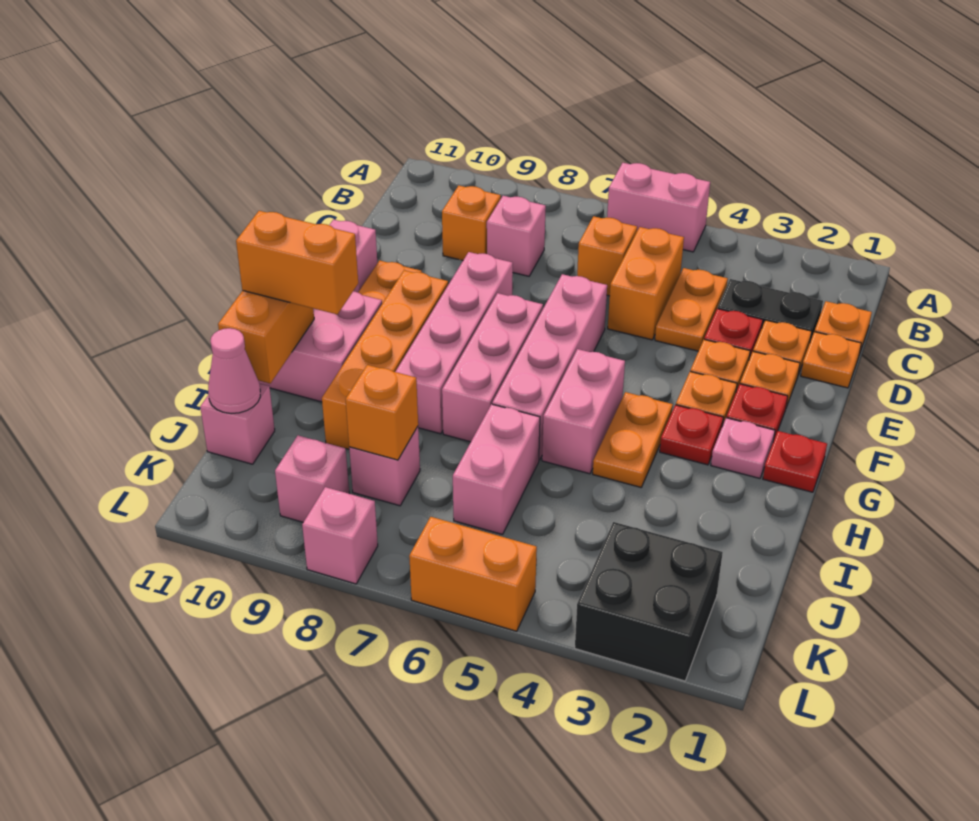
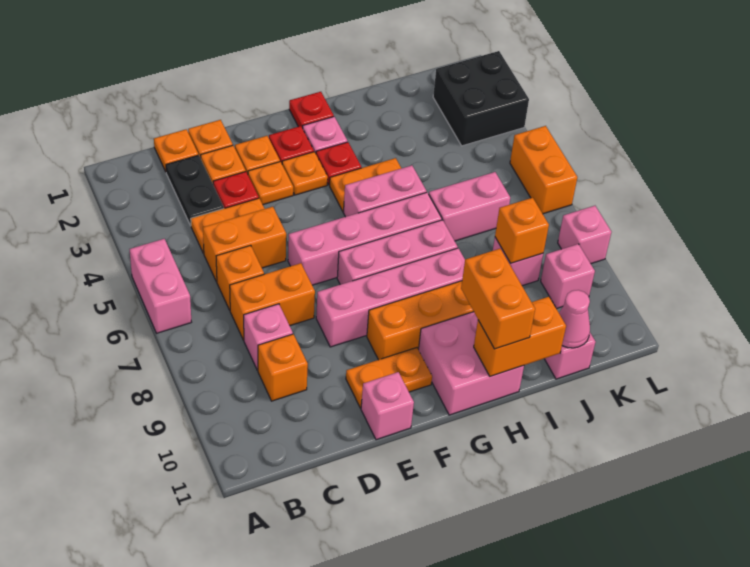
none -> orange brick C7:D7 level 1

